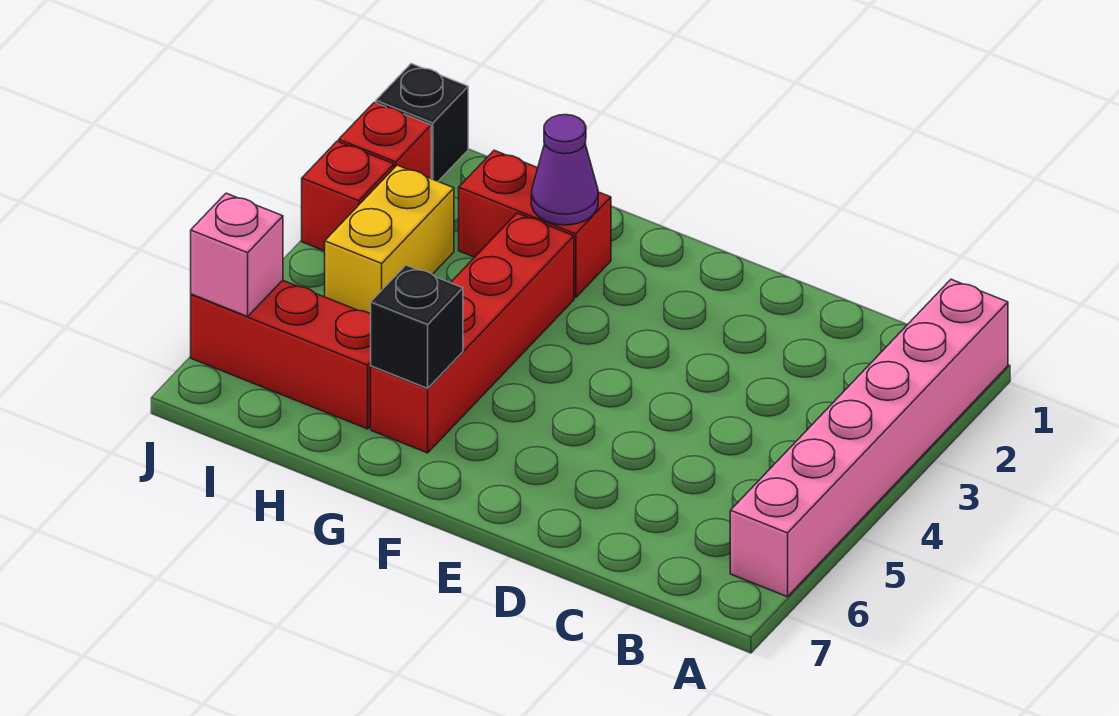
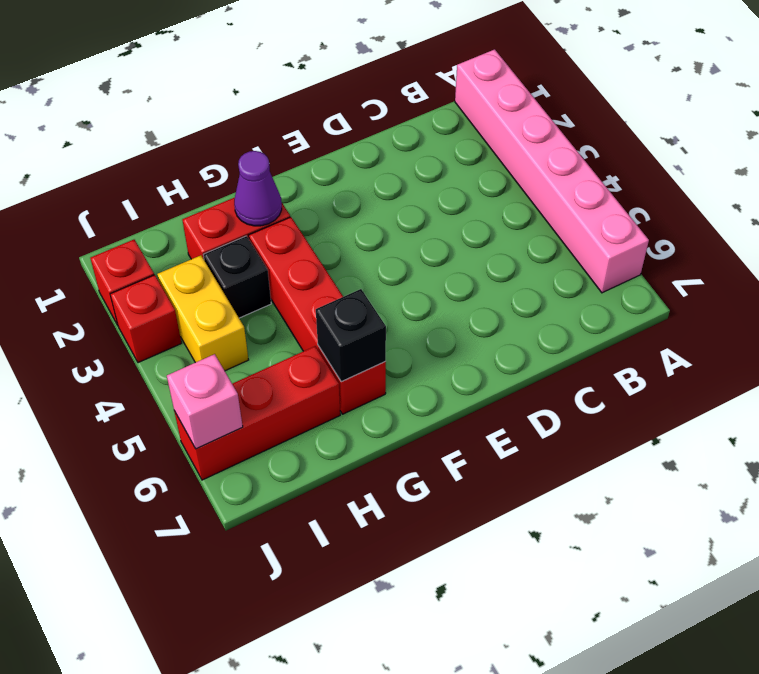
black brick J1 level 1 -> black brick H3 level 1

